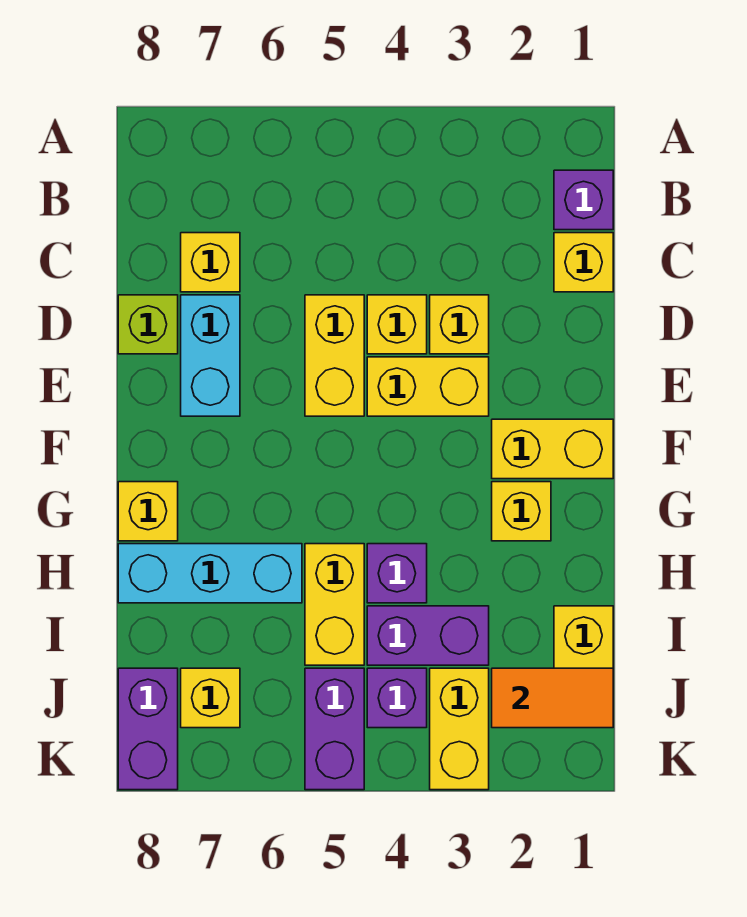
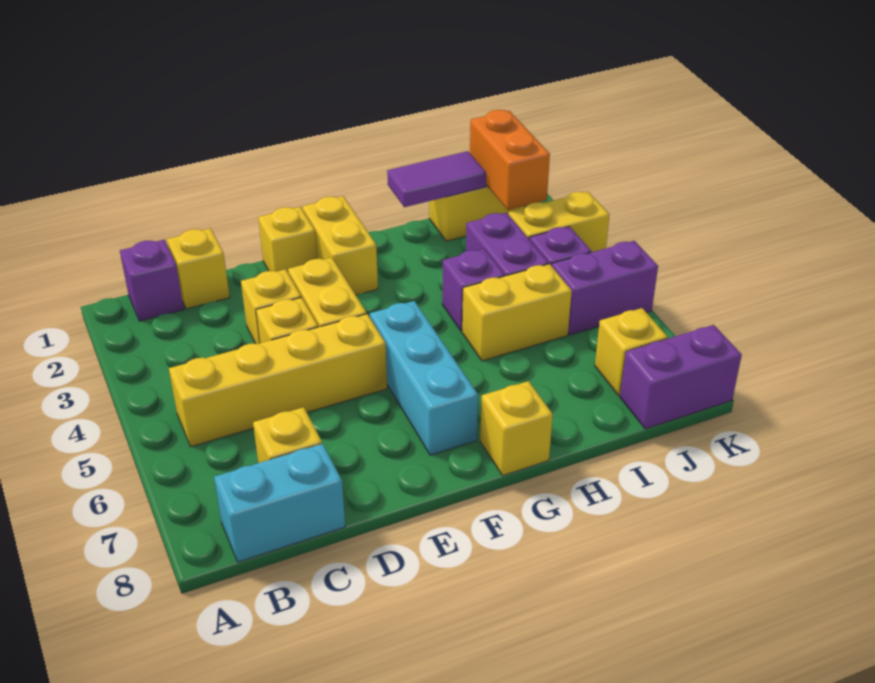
yellow brick D5:E5 level 1 -> yellow brick B5:E5 level 1
cyan brick D7:E7 level 1 -> cyan brick B8:C8 level 1
lime brick D8 level 1 -> none
yellow brick G2 level 1 -> yellow brick E1 level 1
none -> purple tile H1:I1 level 2
cyan brick H6:H8 level 1 -> cyan brick F5:F7 level 1
orange tile J1:J2 level 2 -> orange brick J1:J2 level 2

